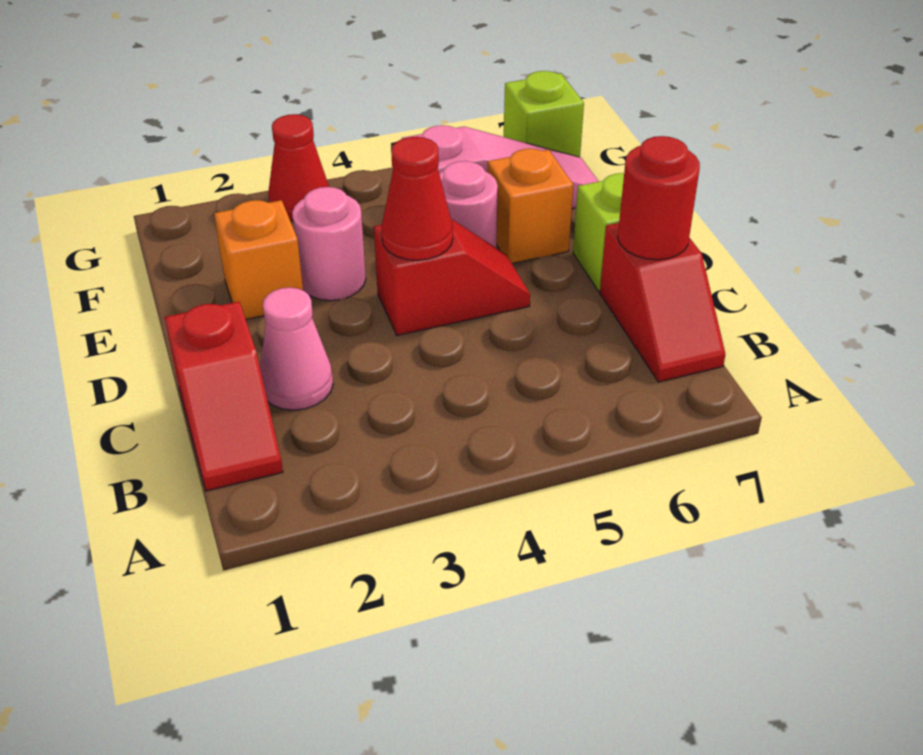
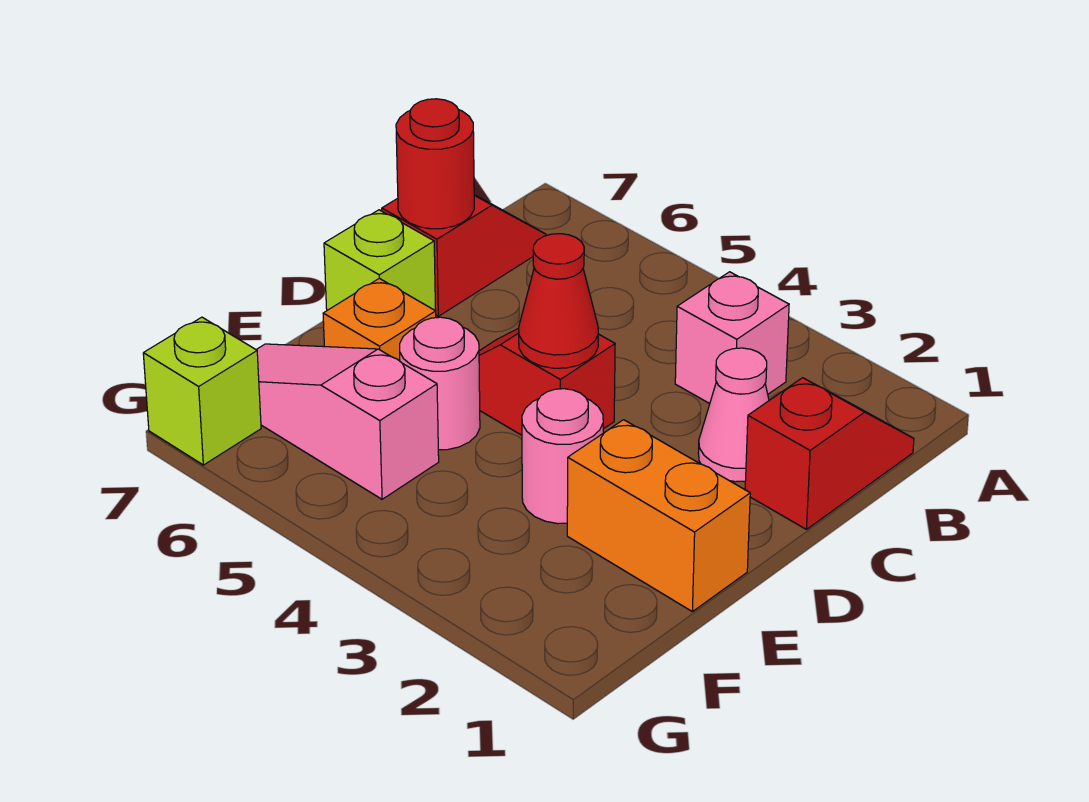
none -> pink brick B3 level 1
orange brick E2 level 1 -> orange brick E1:E2 level 1
red cone G3 level 1 -> none

